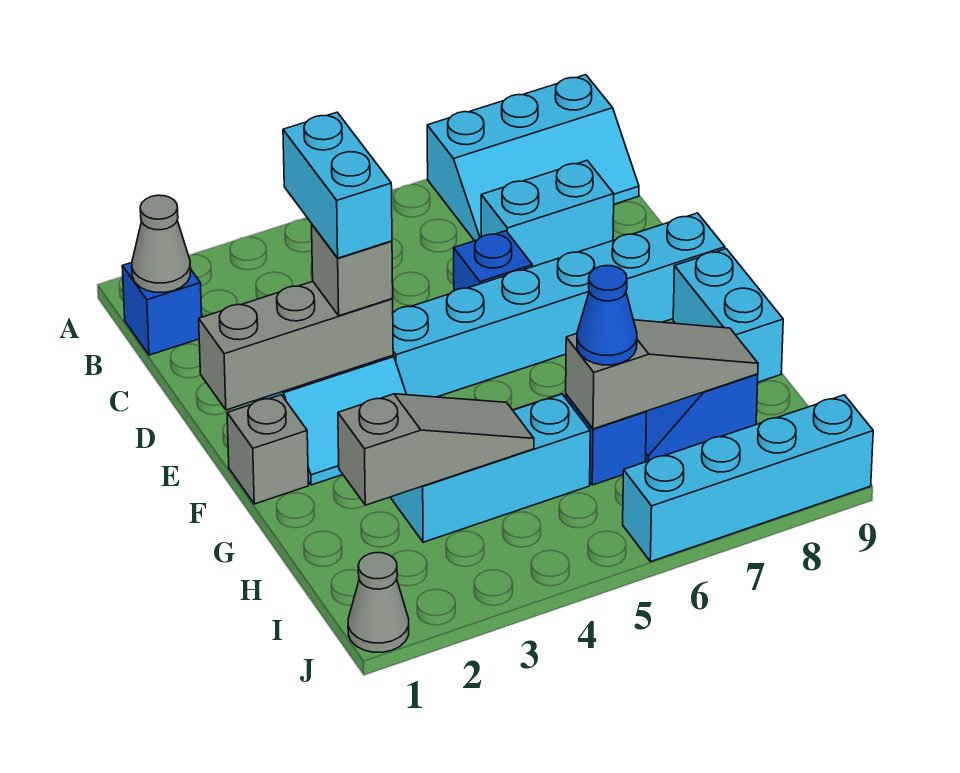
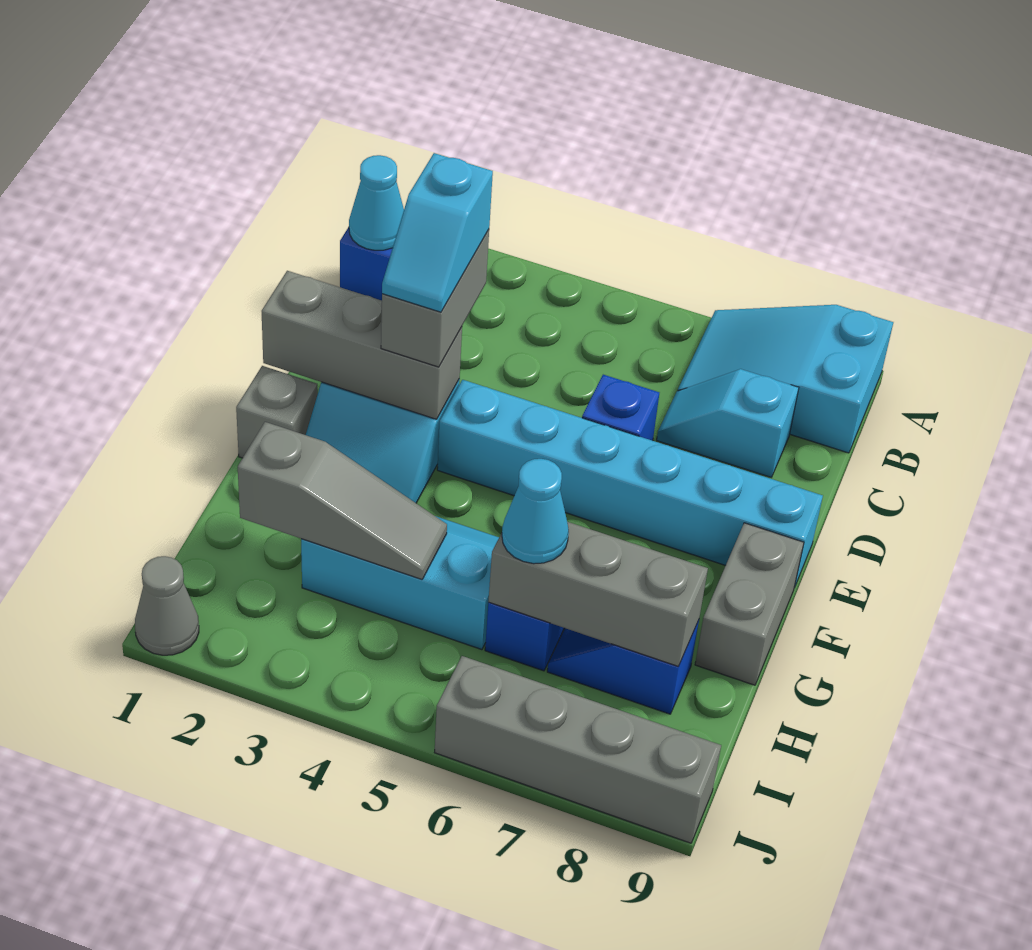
cyan slope A7:B9 level 1 top A -> cyan slope A7:B9 level 1 top 9
grey cone B1 level 2 -> cyan cone B1 level 2
cyan brick C7:C8 level 1 -> cyan slope C7:C8 level 1 top 8
cyan brick D3:E3 level 4 -> cyan slope D3:E3 level 4 top D
grey brick E3 level 3 -> grey brick D3:E3 level 3
cyan brick F9:G9 level 1 -> grey brick F9:G9 level 1
grey slope H6:H8 level 2 top 6 -> grey brick H6:H8 level 2
blue cone H6 level 3 -> cyan cone H6 level 3
cyan brick J6:J9 level 1 -> grey brick J6:J9 level 1

